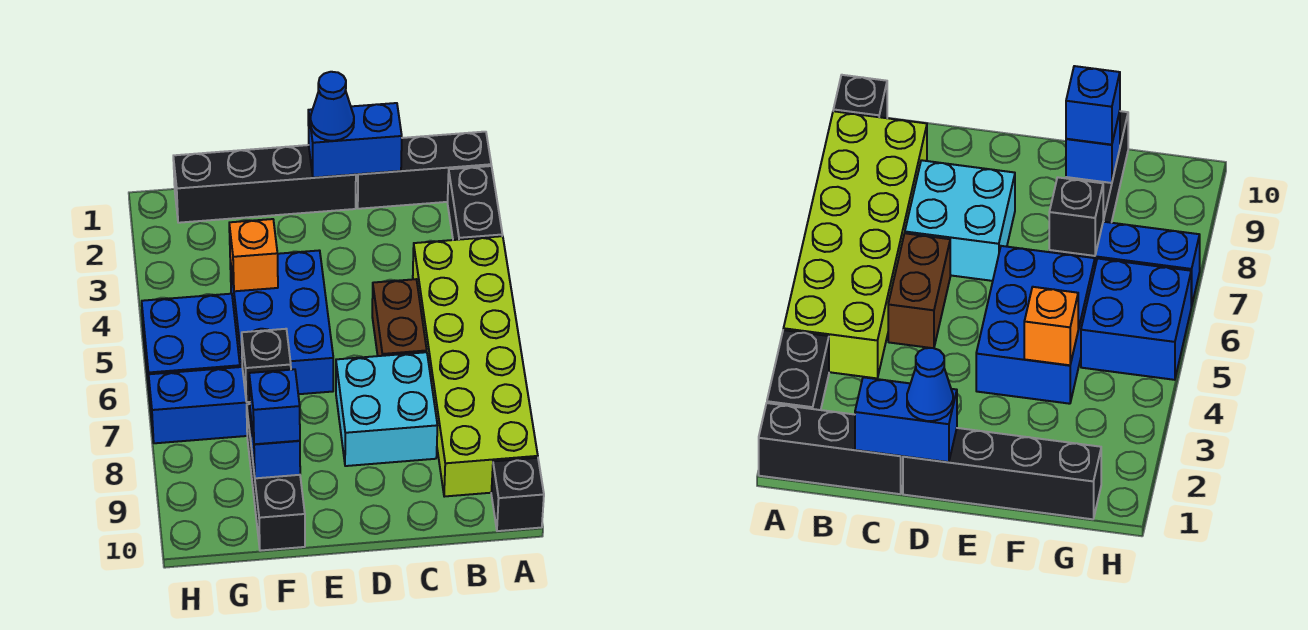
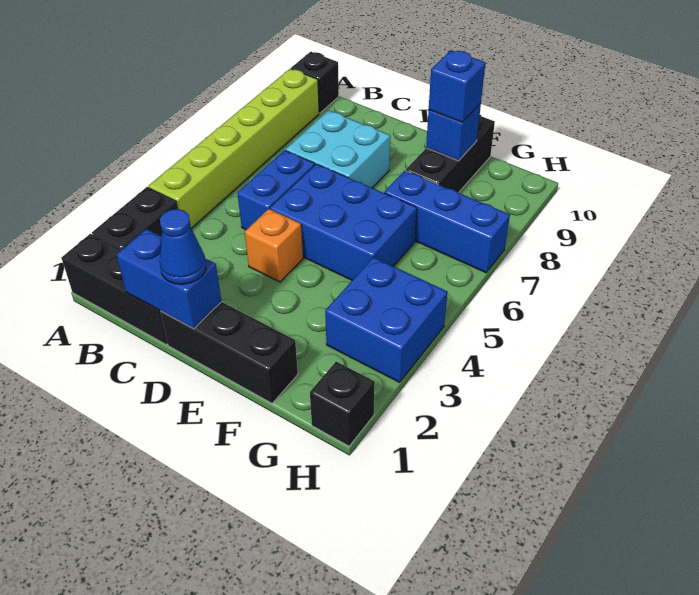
lime brick A4:B9 level 1 -> lime brick A4:A9 level 1
brown brick C5:C6 level 1 -> blue brick C5:C6 level 1
black brick D1:G1 level 1 -> black brick D1:F1 level 1
blue brick E4:F6 level 1 -> blue brick D5:F6 level 1
orange brick F4 level 2 -> orange brick D4 level 1
black brick F7 level 2 -> black brick H1 level 1
blue brick G5:H6 level 1 -> blue brick G3:H4 level 1

